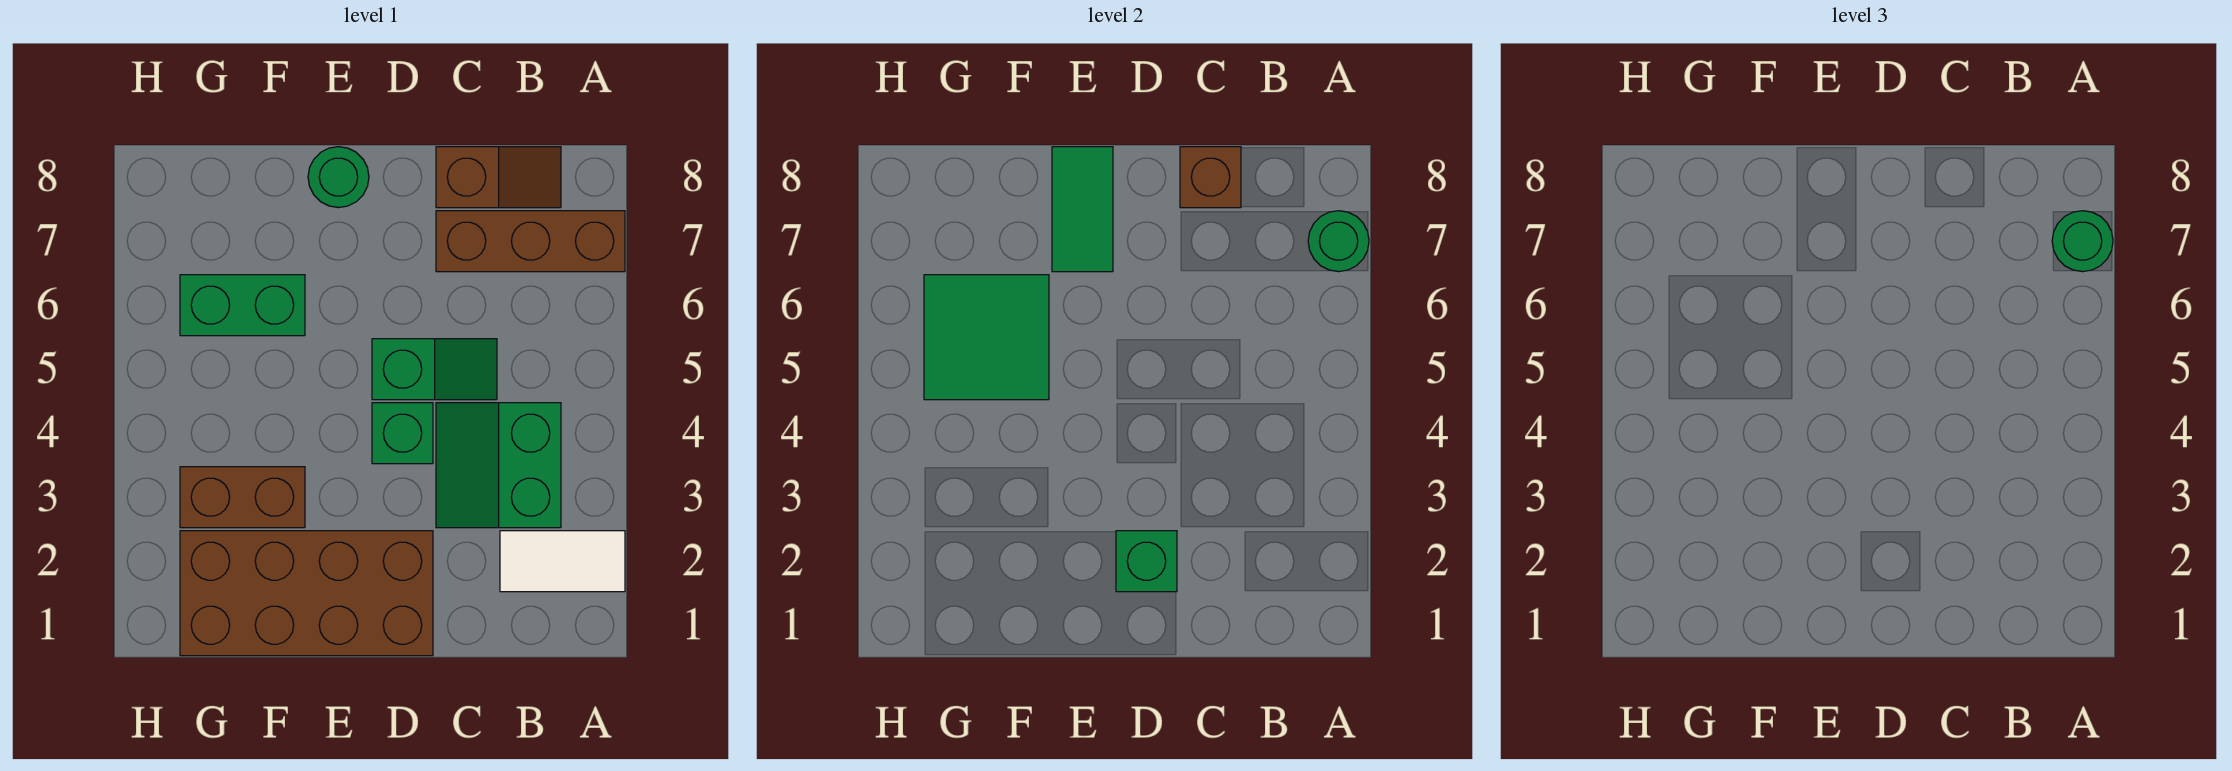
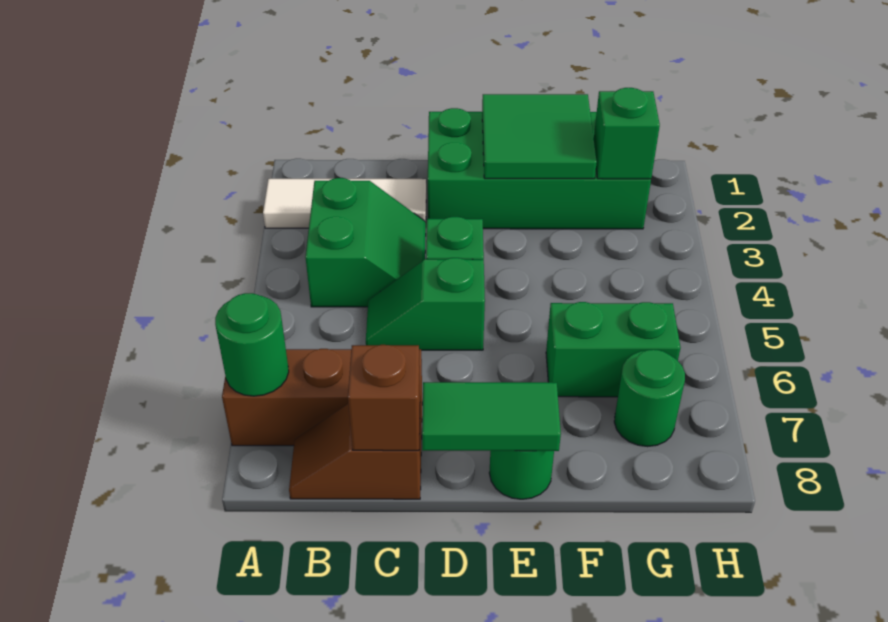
white tile A2:B2 level 1 -> white tile A2:C2 level 1
green round brick A7 level 3 -> green round brick G7 level 1
brown brick D1:G2 level 1 -> green brick D1:G2 level 1
green brick D2 level 2 -> green brick G2 level 2
green tile E7:E8 level 2 -> green tile D8:E8 level 2
brown brick F3:G3 level 1 -> none
green tile F5:G6 level 2 -> green tile E1:F2 level 2

